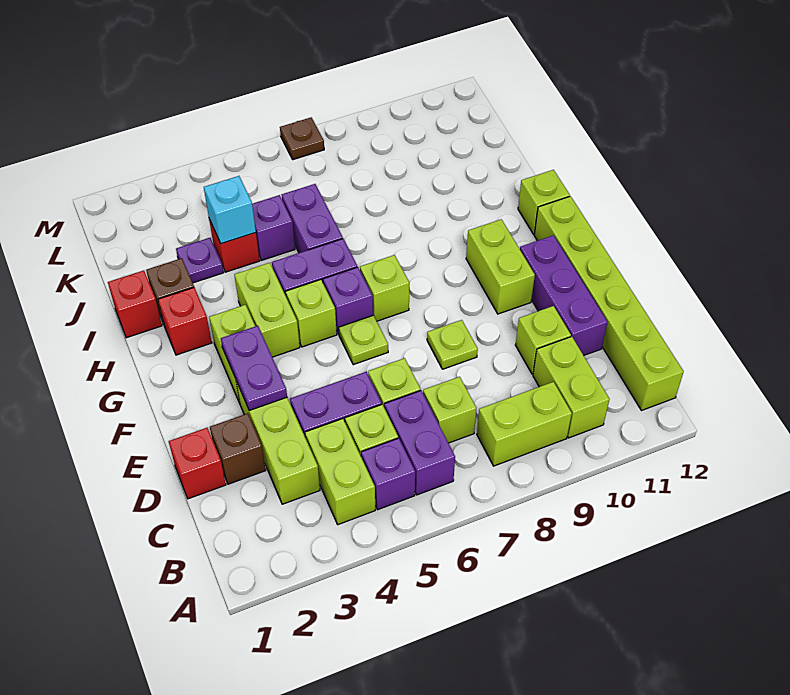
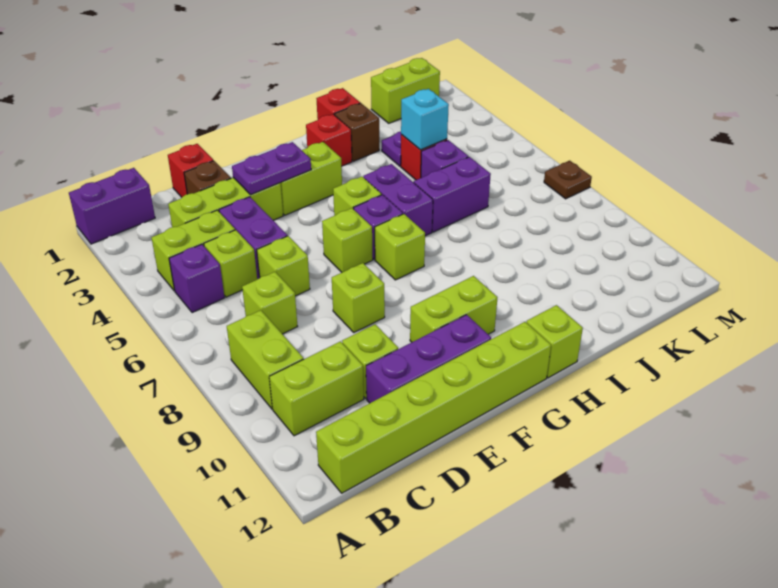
purple brick B6:C6 level 1 -> purple brick A1:B1 level 1
lime plate E8 level 1 -> lime brick E8 level 1
lime plate F6 level 1 -> lime brick F6 level 1
lime brick G4:H4 level 1 -> lime brick K1:L1 level 1

